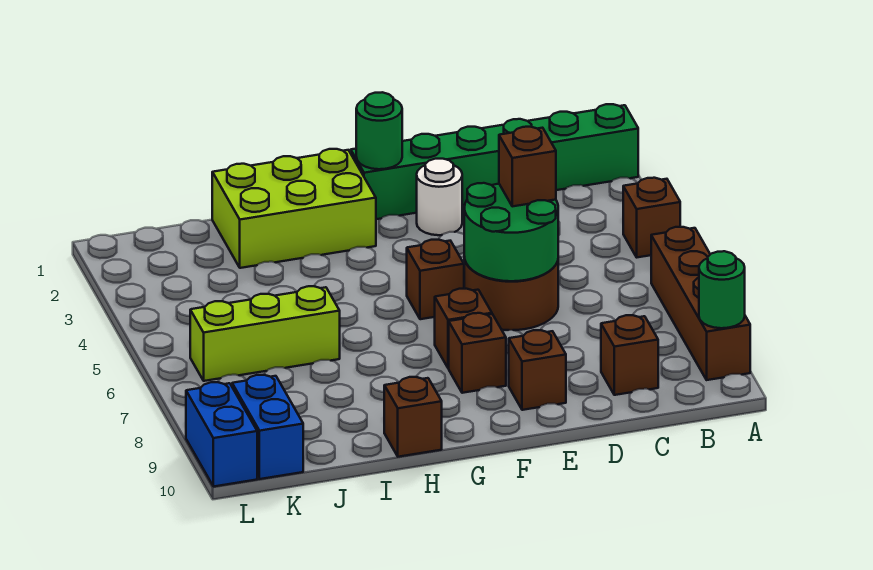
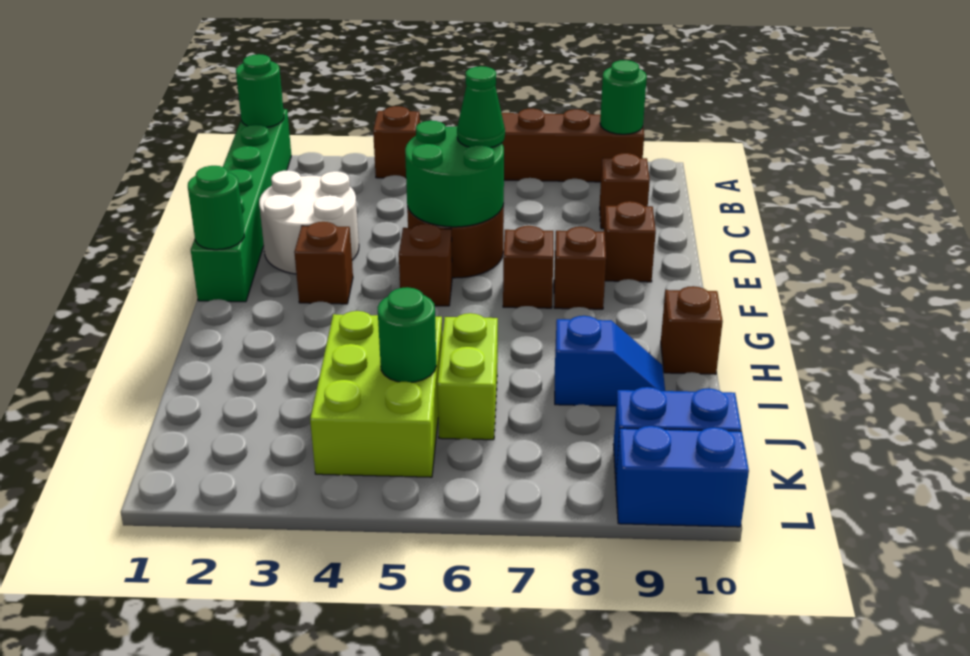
none -> green round brick A1 level 2
brown brick D5 level 3 -> brown brick F3 level 1
none -> green cone D6 level 3
white round brick E2 level 1 -> white round brick D2:E3 level 1
lime brick G1:I2 level 1 -> lime brick I4:K5 level 1
lime brick I6:K6 level 1 -> lime brick I6:J6 level 1
none -> blue slope I8:I9 level 1 top 8
none -> green round brick J5 level 2

